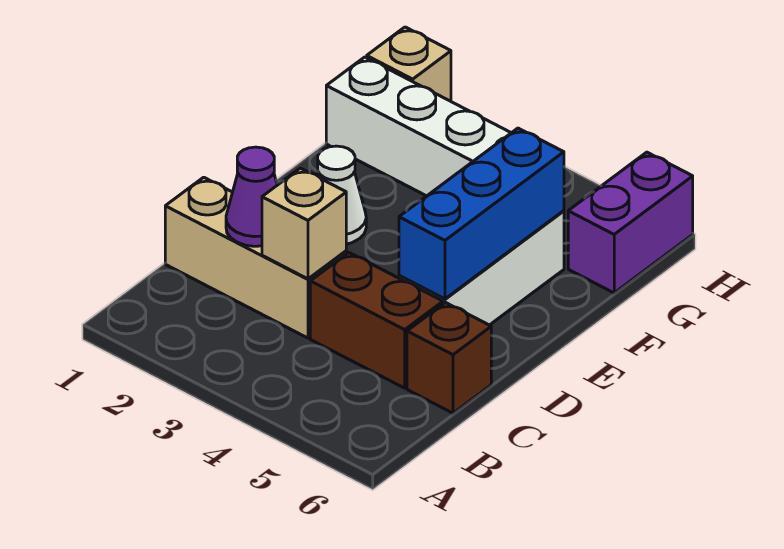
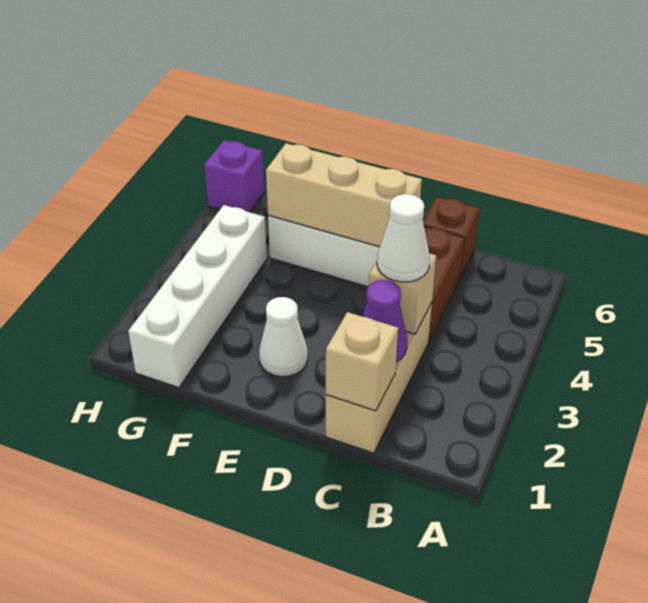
none -> white cone C3 level 3
blue brick D5:F5 level 2 -> tan brick D5:F5 level 2
purple brick G6:H6 level 1 -> purple brick H6 level 1
tan brick H1 level 1 -> tan brick C1 level 2

